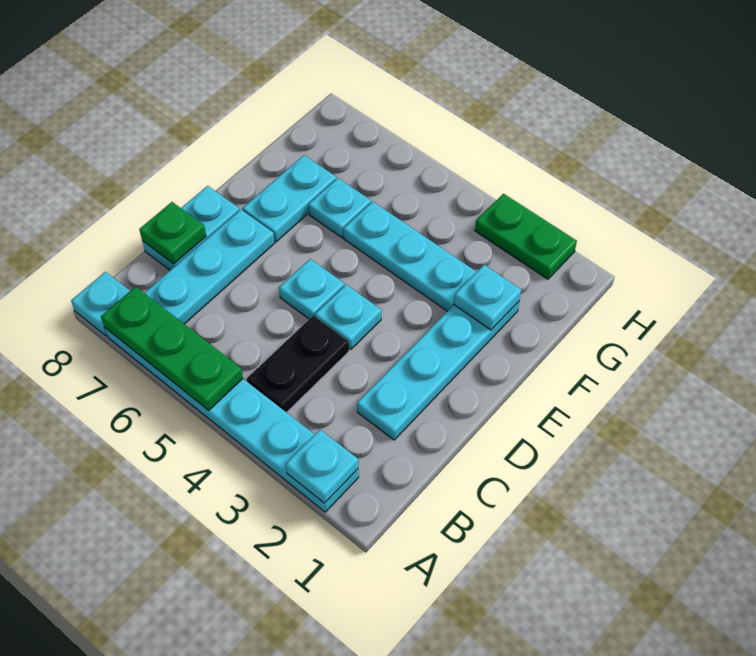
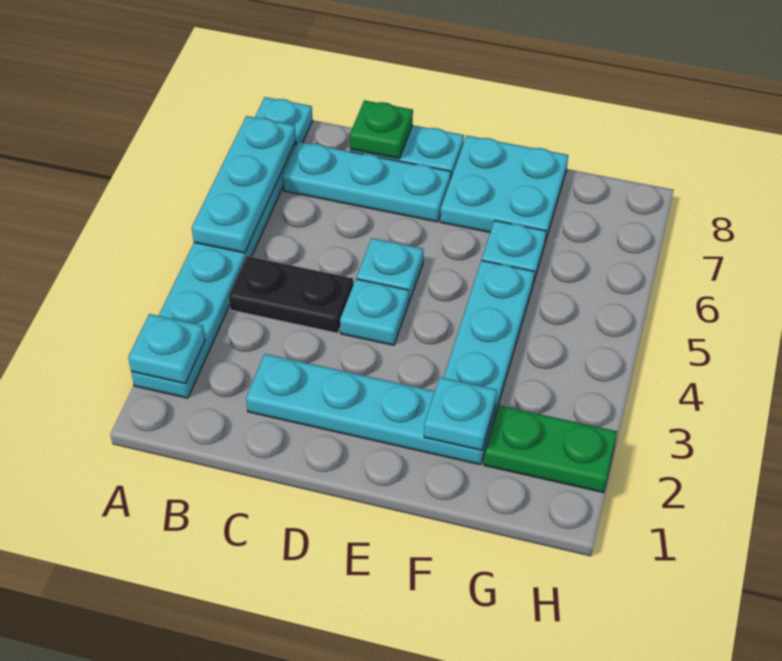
green plate A5:A7 level 2 -> cyan plate A5:A7 level 2
cyan plate E7:F7 level 1 -> cyan plate E7:F8 level 1
green plate H2:H3 level 1 -> green plate G2:H2 level 1

